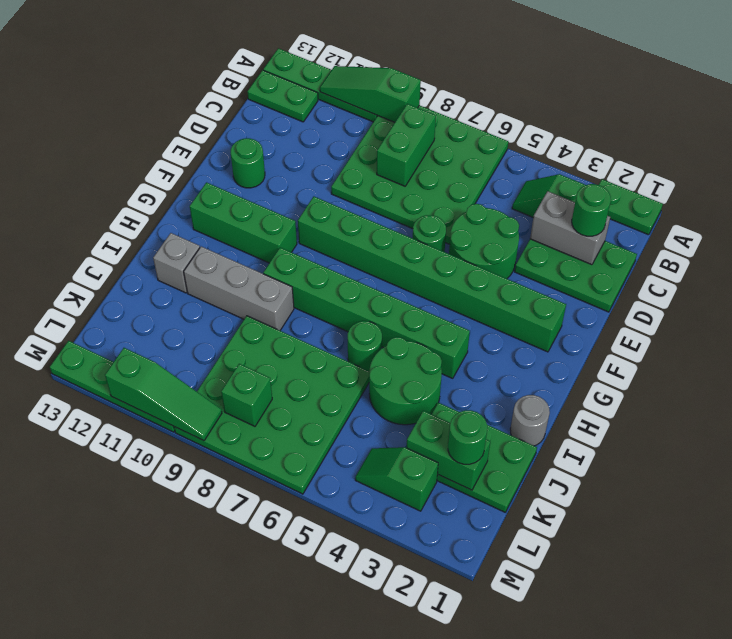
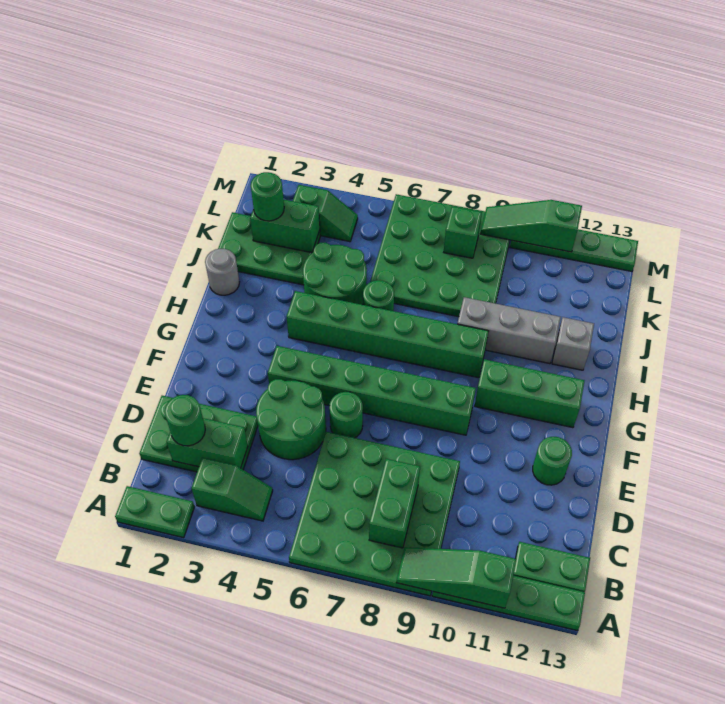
green slope A9:A11 level 2 top 9 -> green slope A9:A11 level 2 top 11
grey brick C2:C3 level 2 -> green brick C2:C3 level 2
green brick F2:F9 level 1 -> green brick F4:F9 level 1

